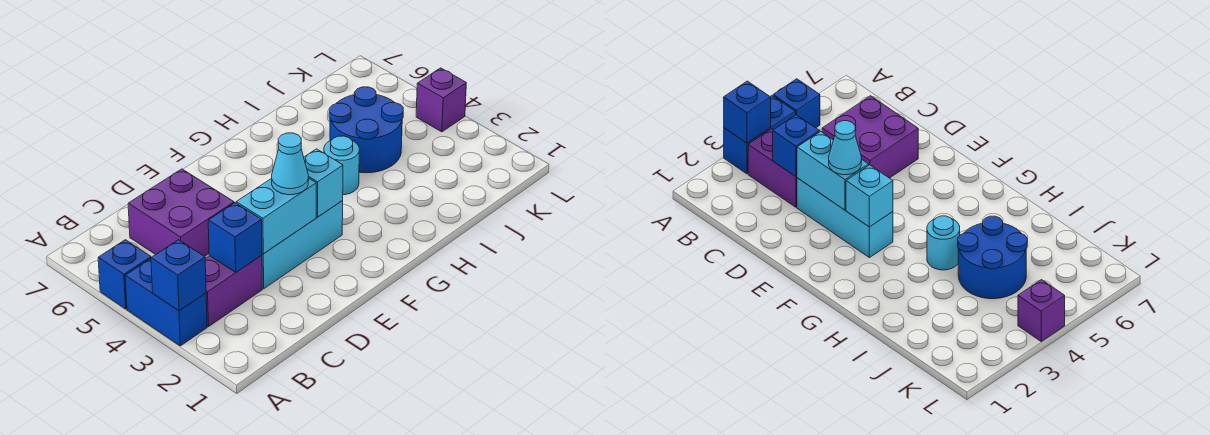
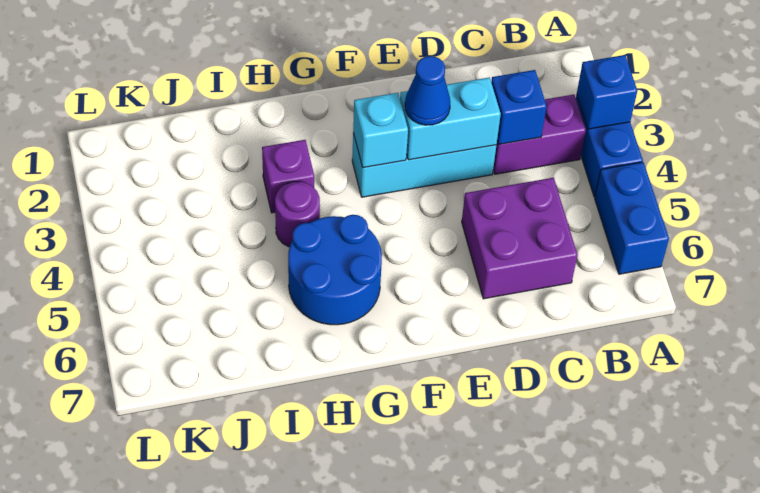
blue brick A5 level 1 -> blue brick A5:A6 level 1
cyan cone E3 level 3 -> blue cone E3 level 3
cyan round brick H4 level 1 -> purple round brick H4 level 1
blue round brick I4:J5 level 1 -> blue round brick G5:H6 level 1
purple brick L4 level 1 -> purple brick H3 level 1

